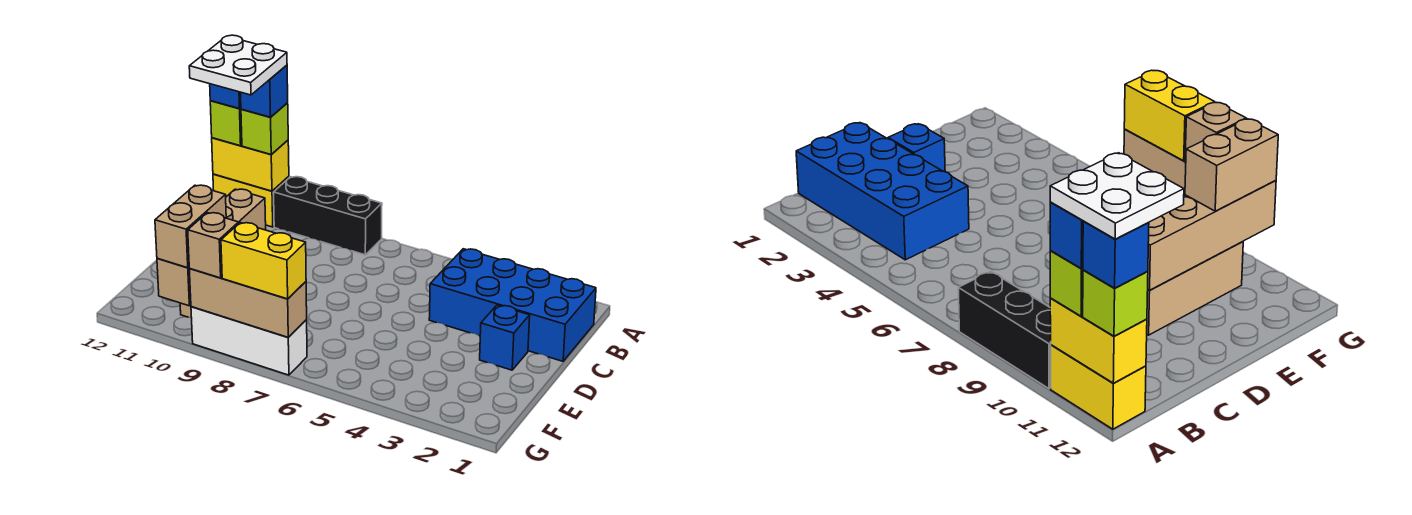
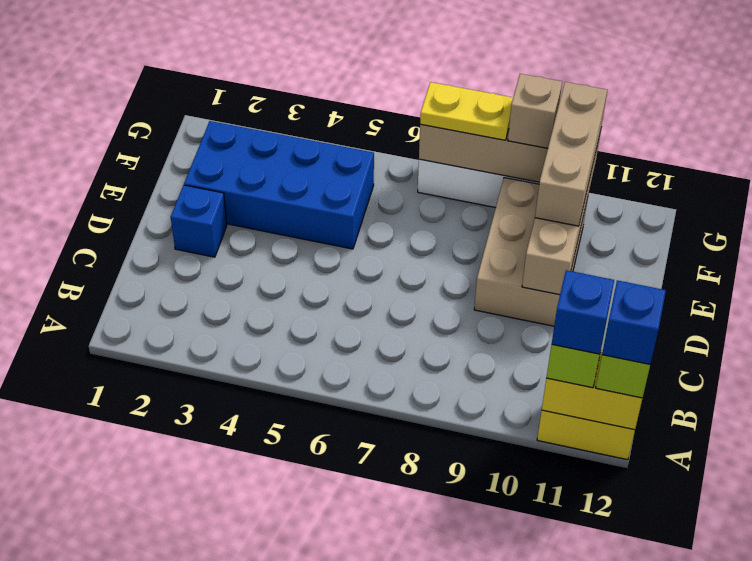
black brick A8:A10 level 1 -> none
white plate A11:B12 level 5 -> none
blue brick B1:C4 level 1 -> blue brick E2:F5 level 1
tan brick F10:G10 level 3 -> tan brick E10:G10 level 3
yellow brick G7:G8 level 3 -> yellow plate G7:G8 level 3

